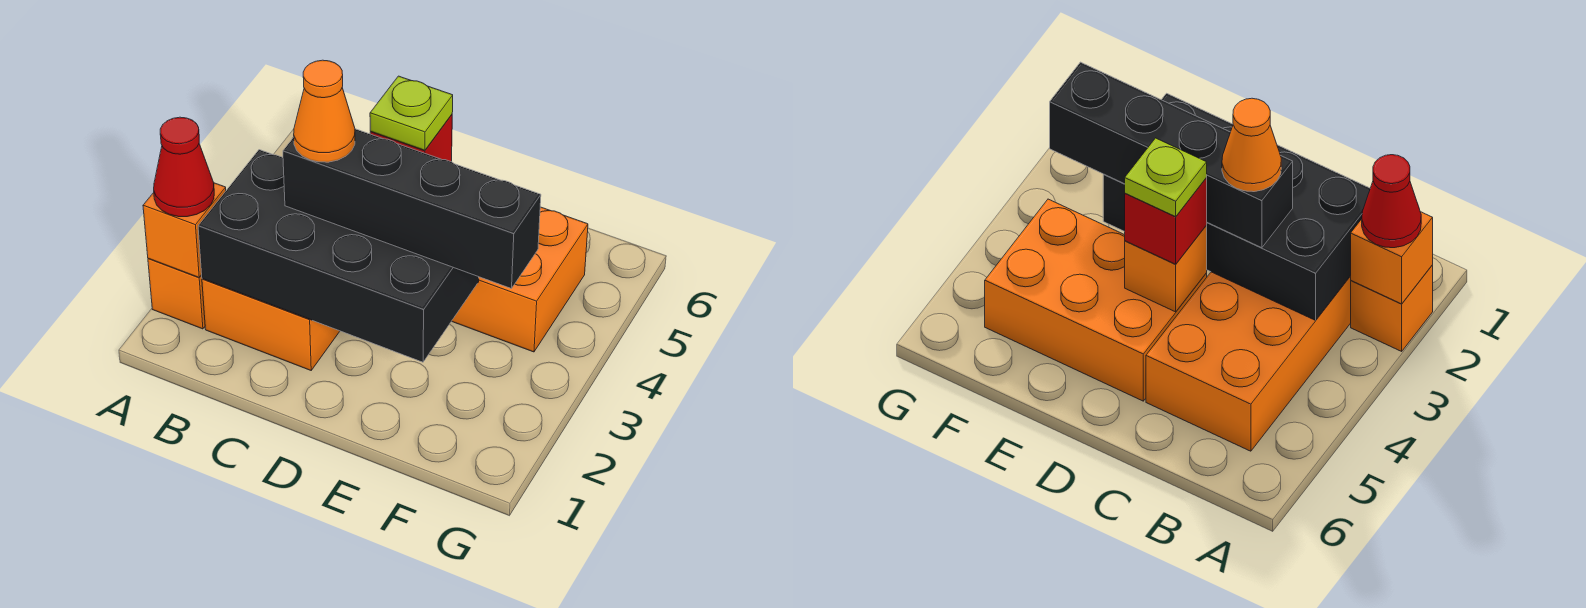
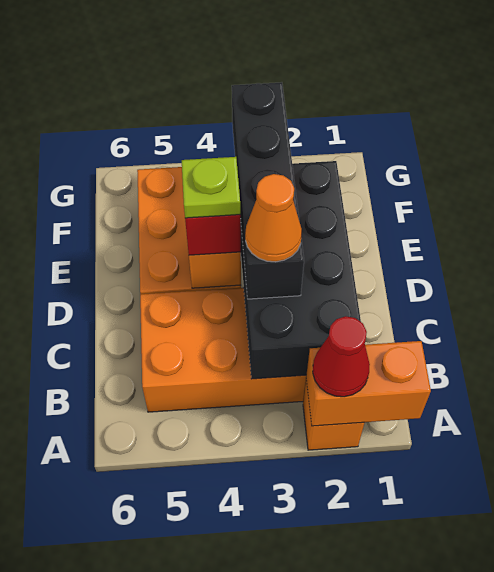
orange brick A2 level 2 -> orange brick A1:A2 level 2

